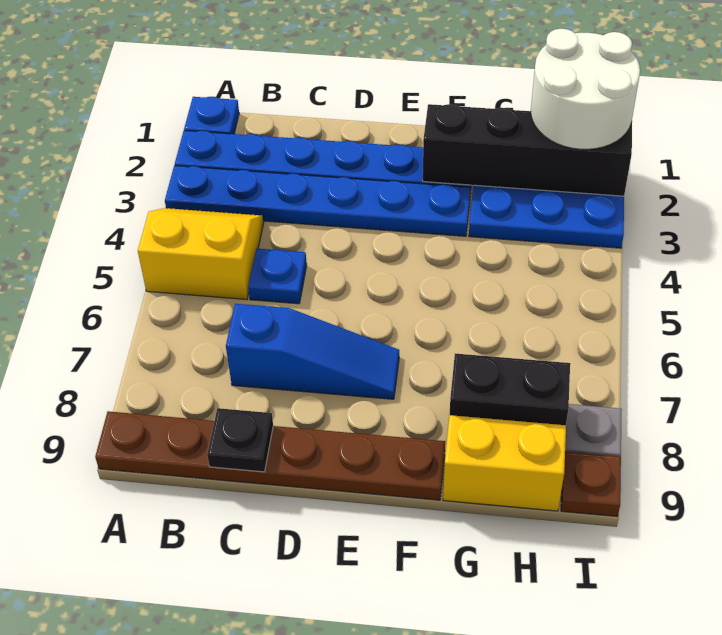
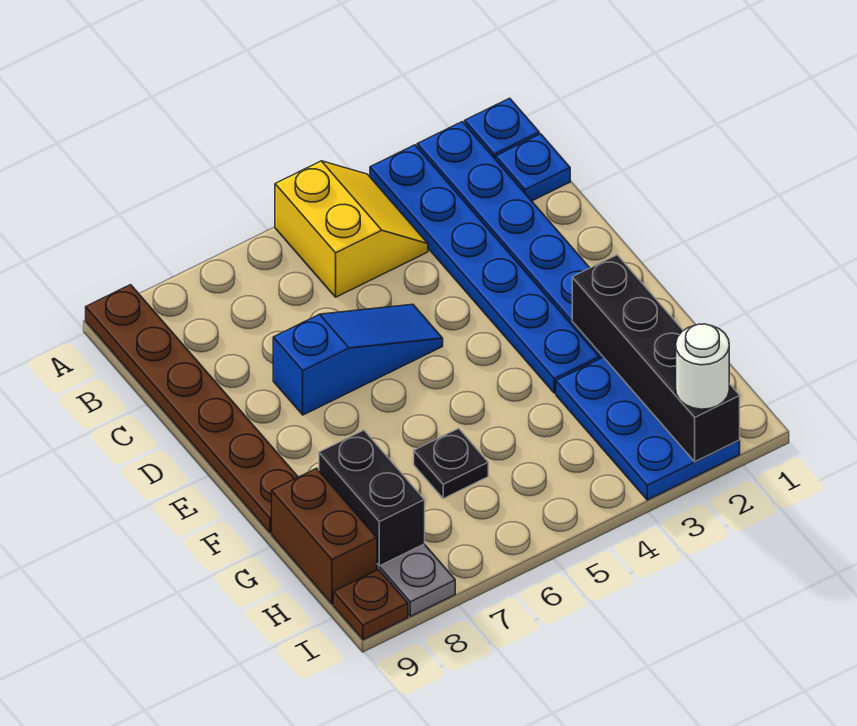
blue plate C5 level 1 -> blue plate B1 level 1
blue slope C7:E7 level 1 top C -> blue slope D5:D7 level 1 top 7
black plate C9 level 2 -> black plate G6 level 1
yellow brick G9:H9 level 1 -> brown brick G9:H9 level 1
white round brick H1:I2 level 3 -> white round brick I2 level 3

